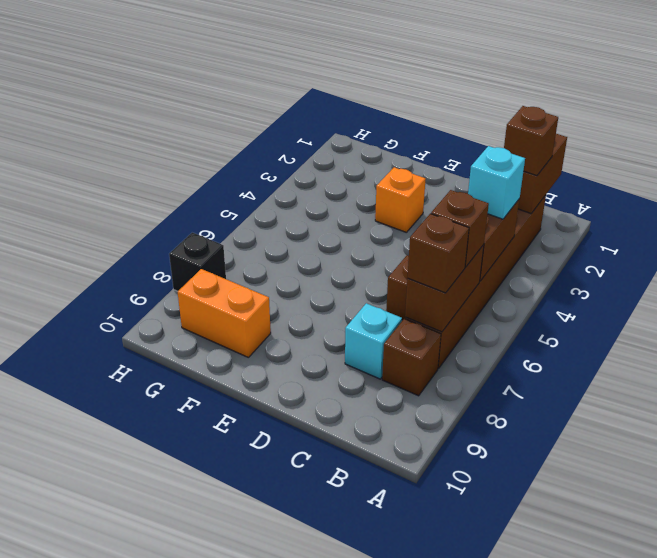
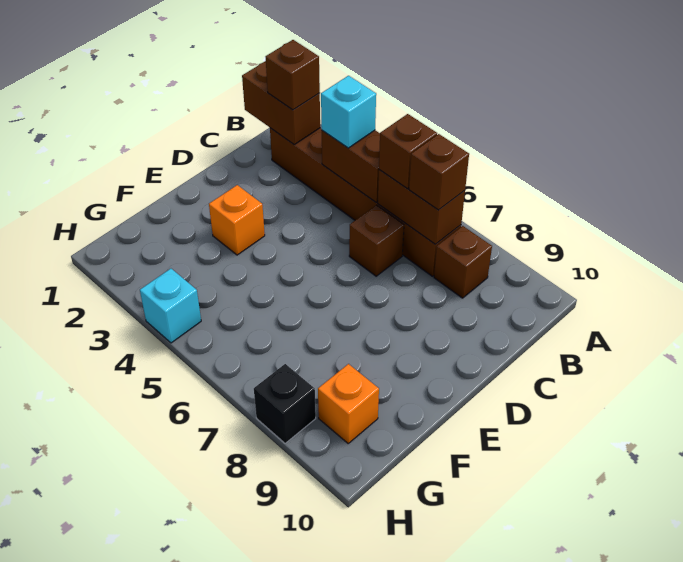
cyan brick C8 level 1 -> cyan brick H4 level 1
orange brick F9:G9 level 1 -> orange brick G9 level 1

